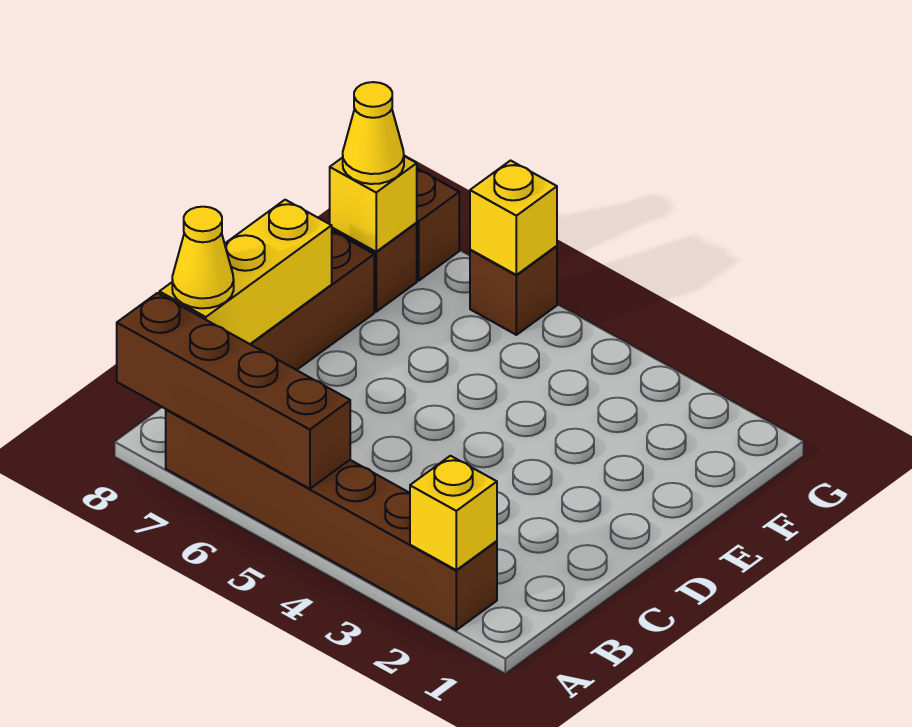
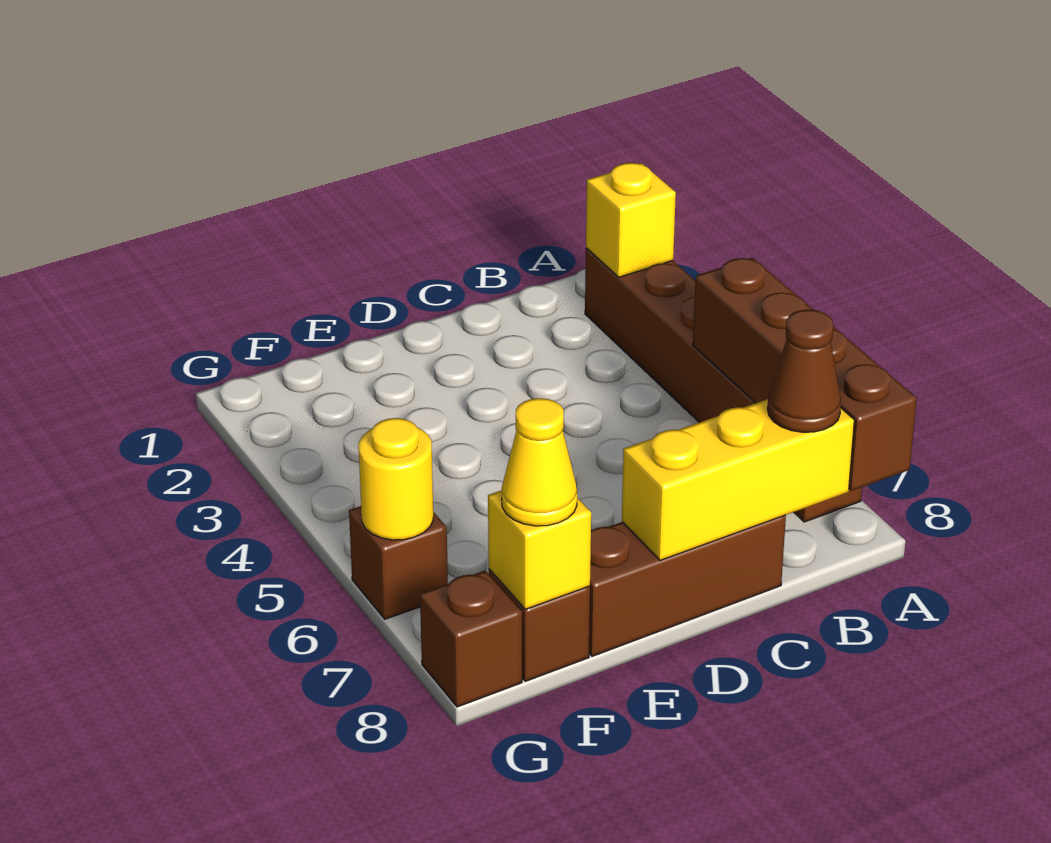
yellow cone B8 level 3 -> brown cone B8 level 3
yellow brick G6 level 2 -> yellow round brick G6 level 2

